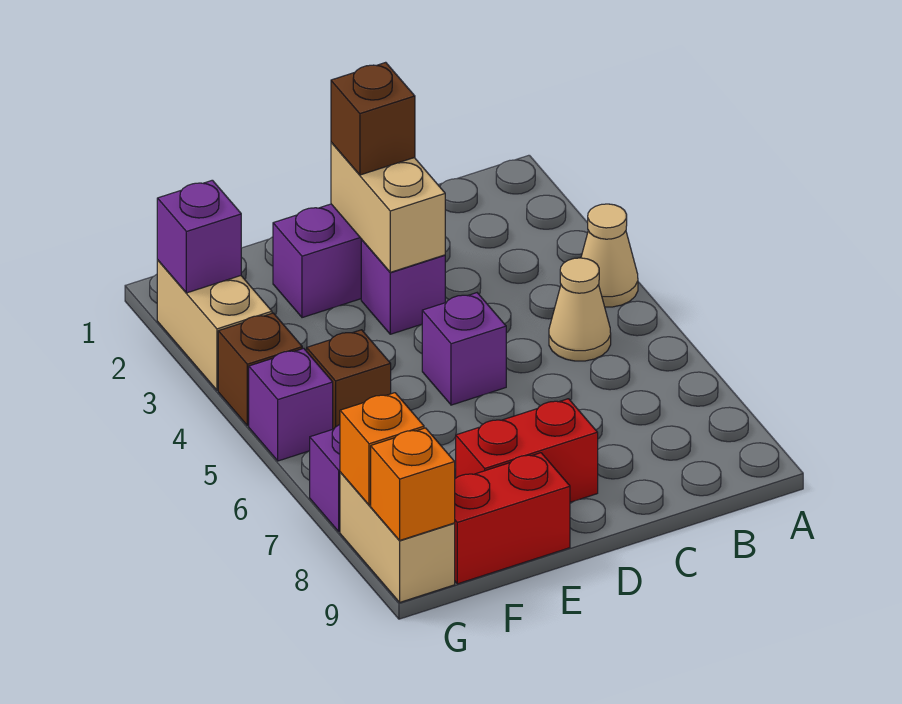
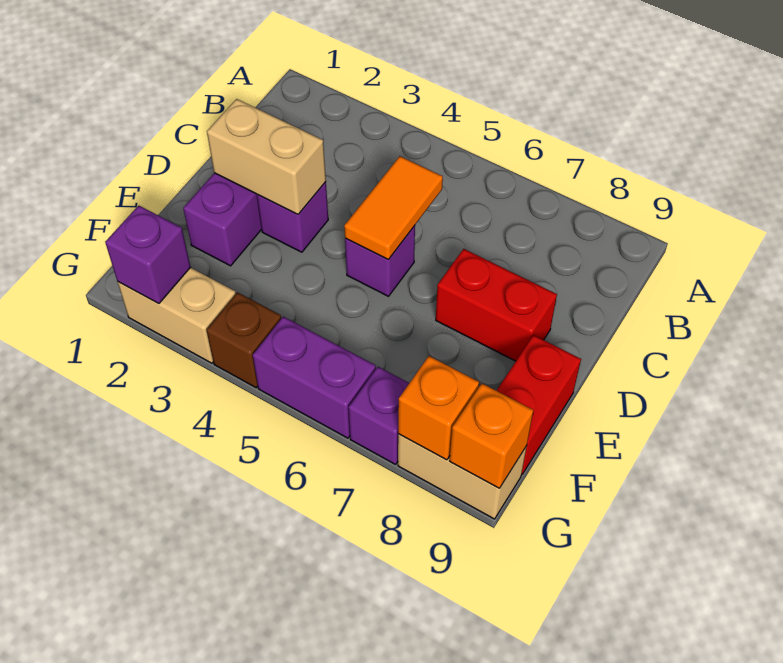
tan cone A4 level 1 -> none
tan cone B5 level 1 -> none
none -> orange tile C5:D5 level 2
brown brick D2 level 3 -> none
red brick D8:E8 level 1 -> red brick D7:D8 level 1
brown brick F5 level 1 -> none
purple brick G5 level 1 -> purple brick G5:G6 level 1

